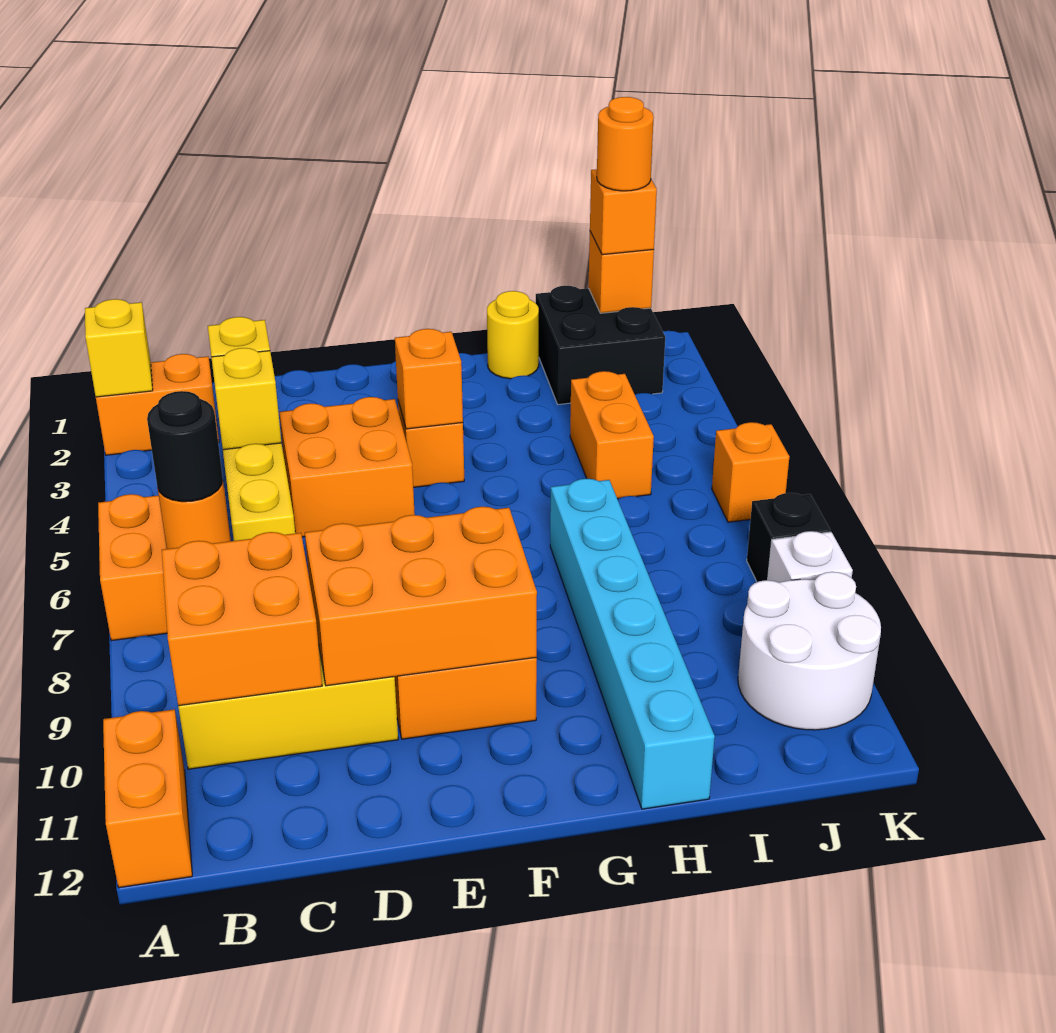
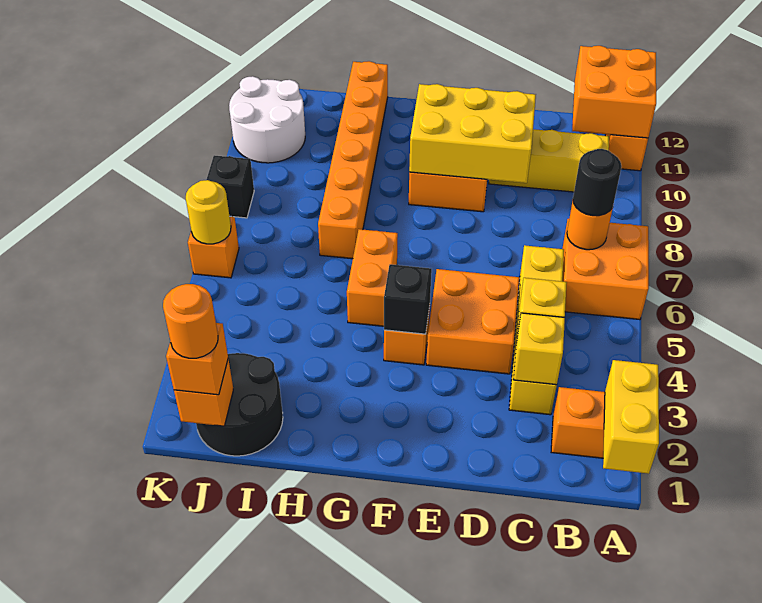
yellow brick A2 level 2 -> yellow brick A1:A2 level 2
orange brick B9:C10 level 2 -> orange brick A11:B12 level 2
orange brick D9:F10 level 2 -> yellow brick D9:F10 level 2
orange brick F4 level 2 -> black brick F4 level 2
yellow round brick H1 level 1 -> yellow round brick K6 level 2
cyan brick H7:H12 level 1 -> orange brick H7:H12 level 1
black brick I1:J2 level 1 -> black round brick I1:J2 level 1
orange brick I4:I5 level 1 -> orange brick G5:G6 level 1
white brick K9 level 1 -> none

